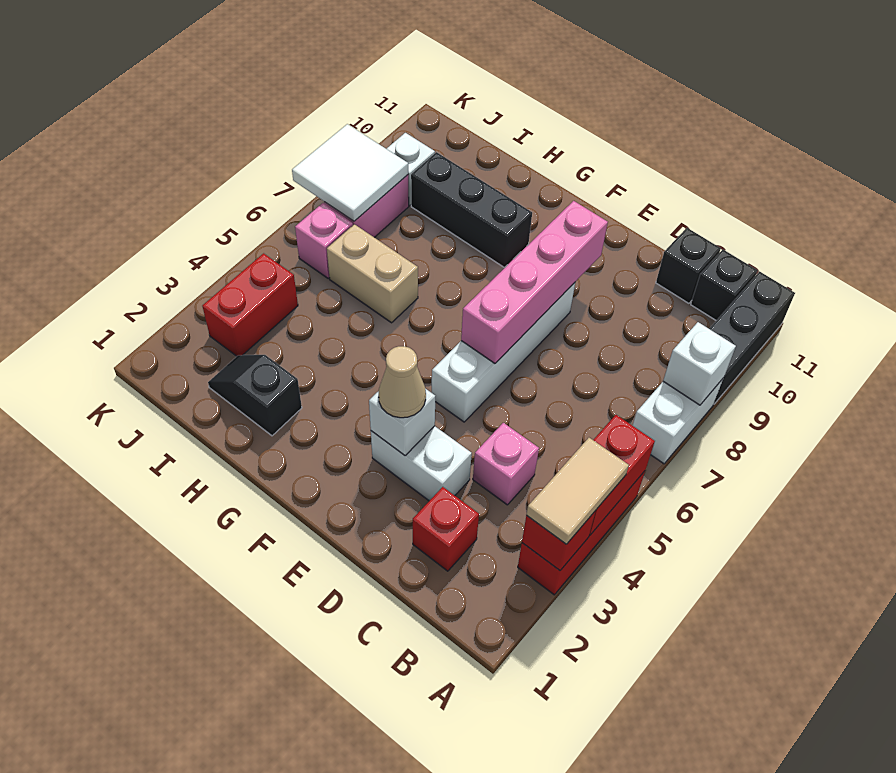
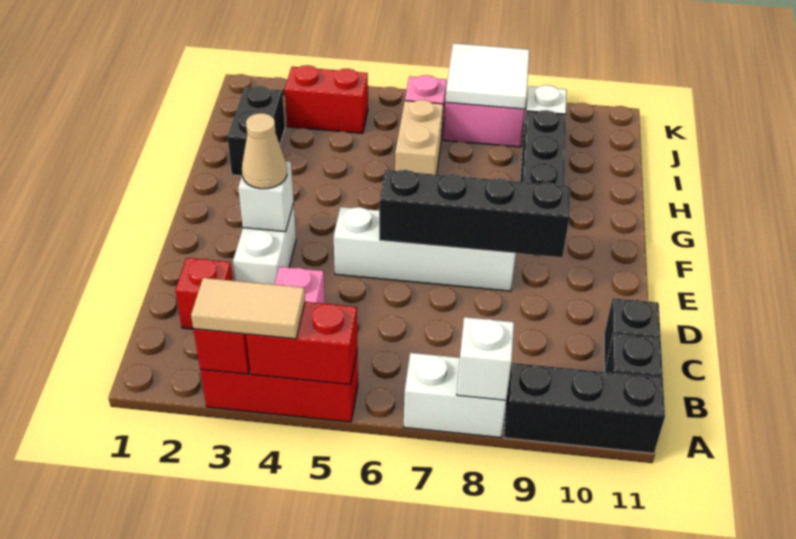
pink brick E6:E9 level 2 -> black brick E6:E9 level 2
black slope H2:I2 level 1 top H -> black brick H2:I2 level 1

